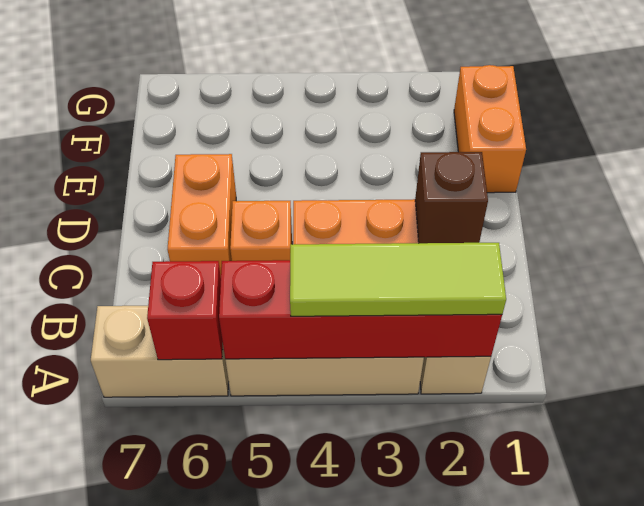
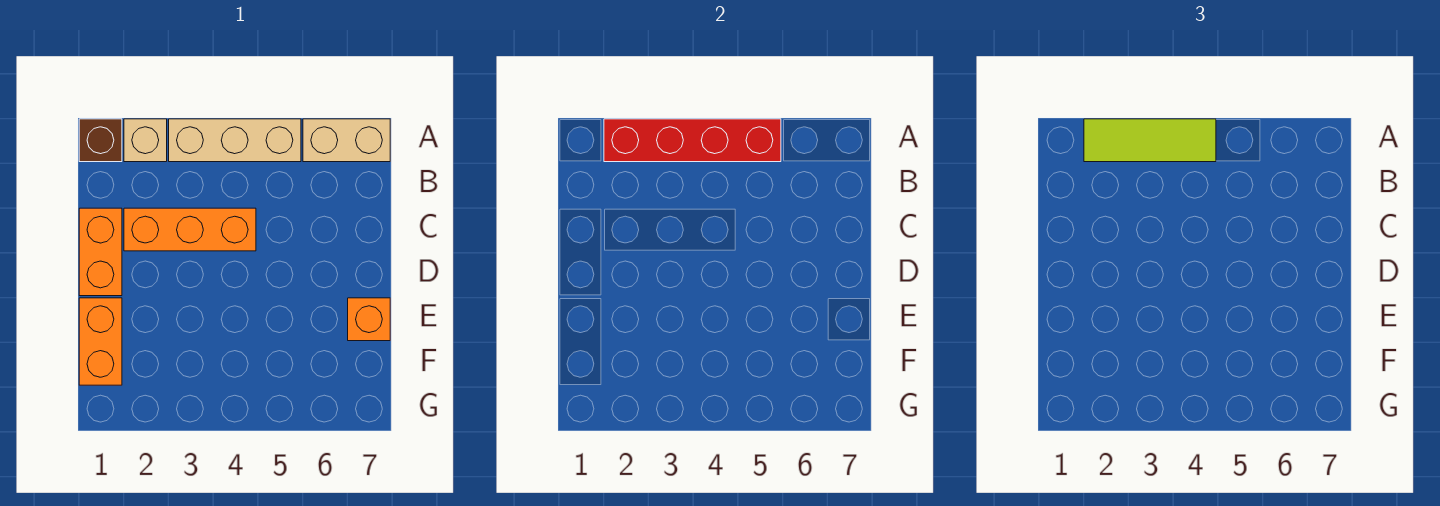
red brick A6 level 2 -> none
brown brick C2 level 2 -> brown brick A1 level 1
orange brick C5 level 1 -> orange brick E7 level 1
orange brick C6:D6 level 1 -> orange brick C1:D1 level 1

